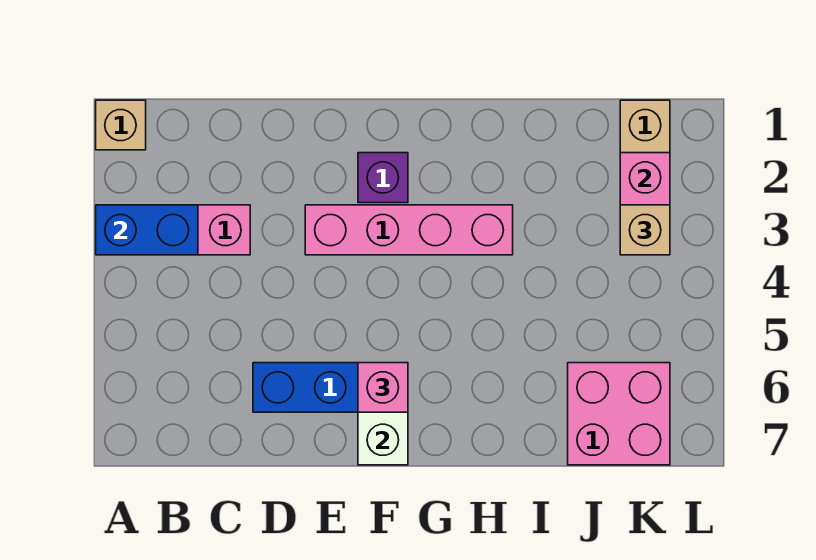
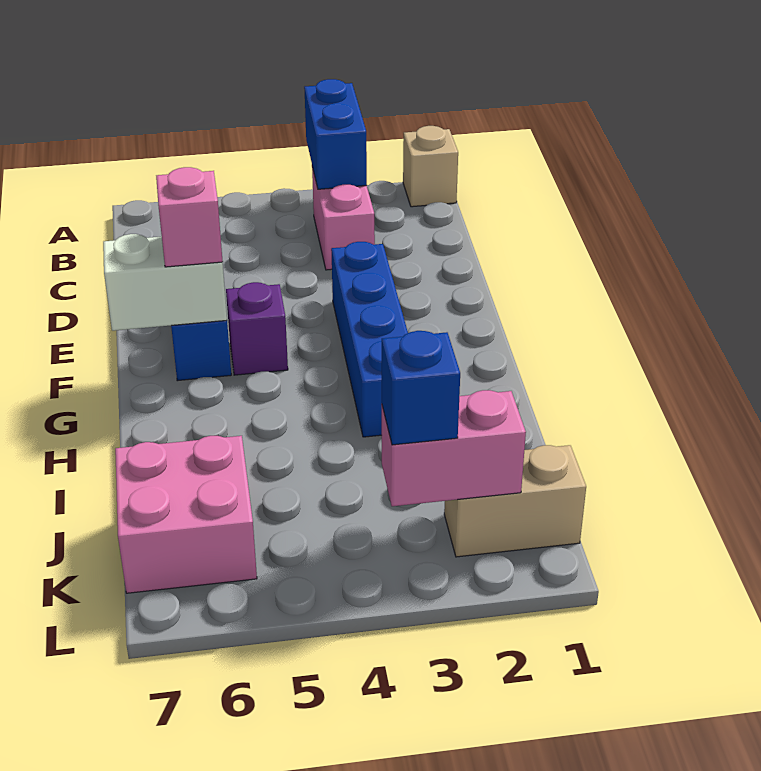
pink brick E3:H3 level 1 -> blue brick E3:H3 level 1
purple brick F2 level 1 -> purple brick F5 level 1
tan brick K3 level 3 -> blue brick K3 level 3

